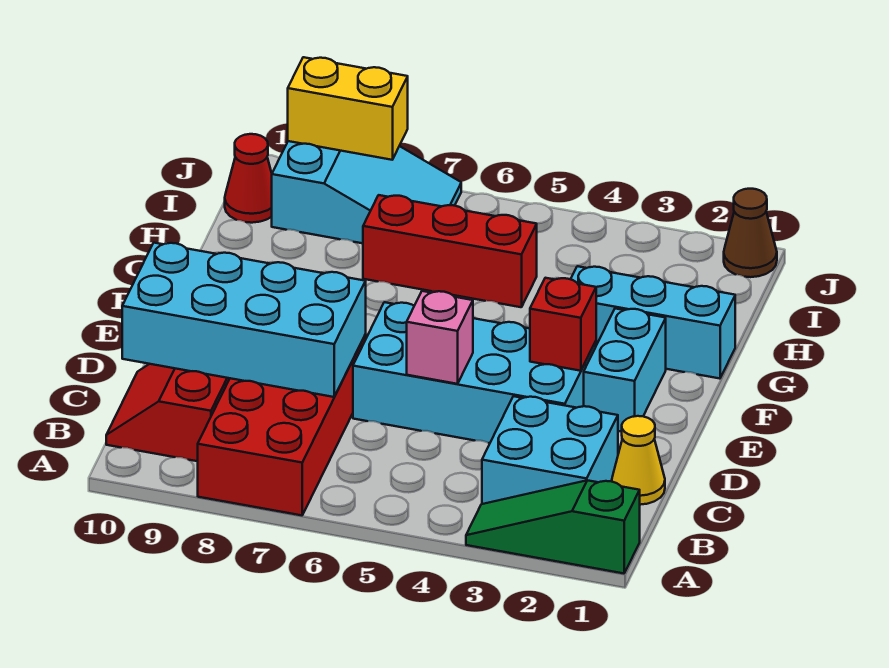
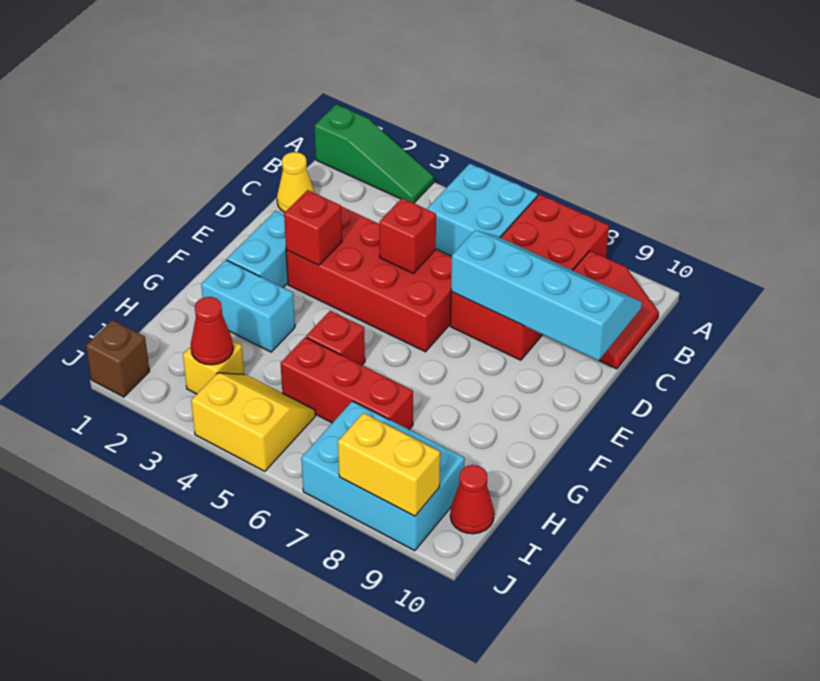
cyan brick B2:C3 level 1 -> cyan brick A5:B6 level 1
cyan brick C7:D10 level 2 -> cyan slope C7:D10 level 2 top D
cyan brick D3:E6 level 1 -> red brick D3:E6 level 1
pink brick D5 level 2 -> red brick D5 level 2
cyan brick G1:G3 level 1 -> cyan brick G2:G3 level 1
none -> red brick G5 level 1
none -> yellow brick I3 level 1
none -> red cone I3 level 2
none -> yellow slope I4:J5 level 1 top J
cyan slope I7:J9 level 1 top 9 -> cyan brick I7:J9 level 1
brown cone J1 level 1 -> brown brick J1 level 1

